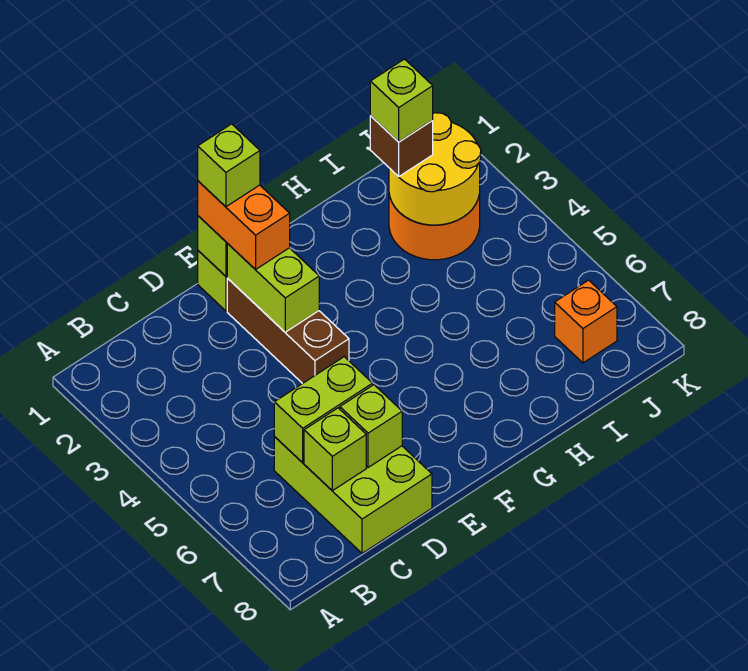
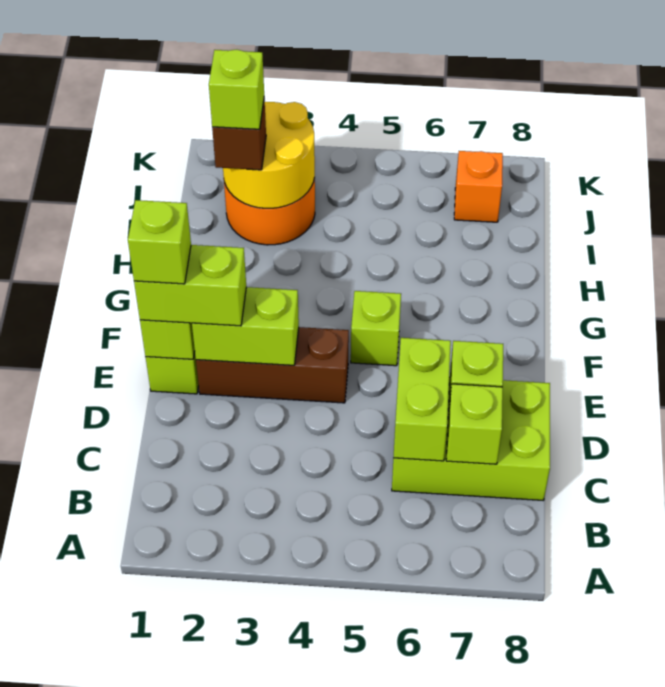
orange brick E1:E2 level 3 -> lime brick E1:E2 level 3
none -> lime brick F5 level 1

